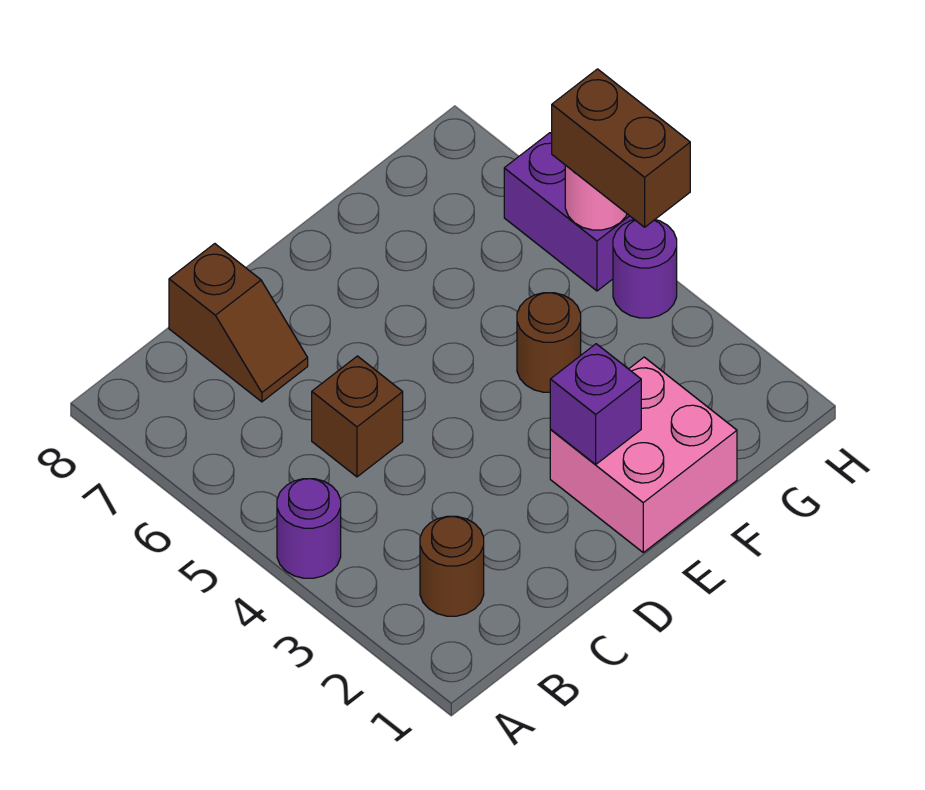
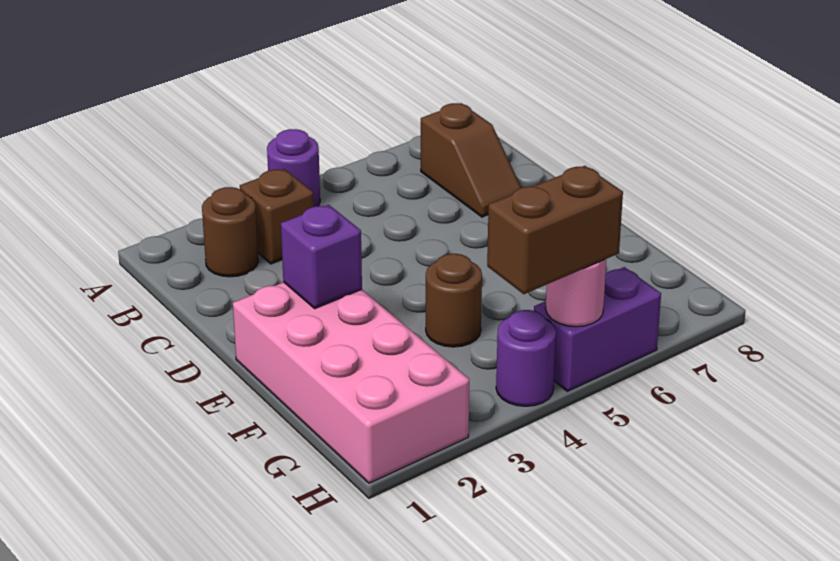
brown brick C5 level 1 -> brown brick B3 level 1
brown slope C7:C8 level 1 top 8 -> brown slope B7:C7 level 1 top B
pink brick E1:F2 level 1 -> pink brick E1:H2 level 1

